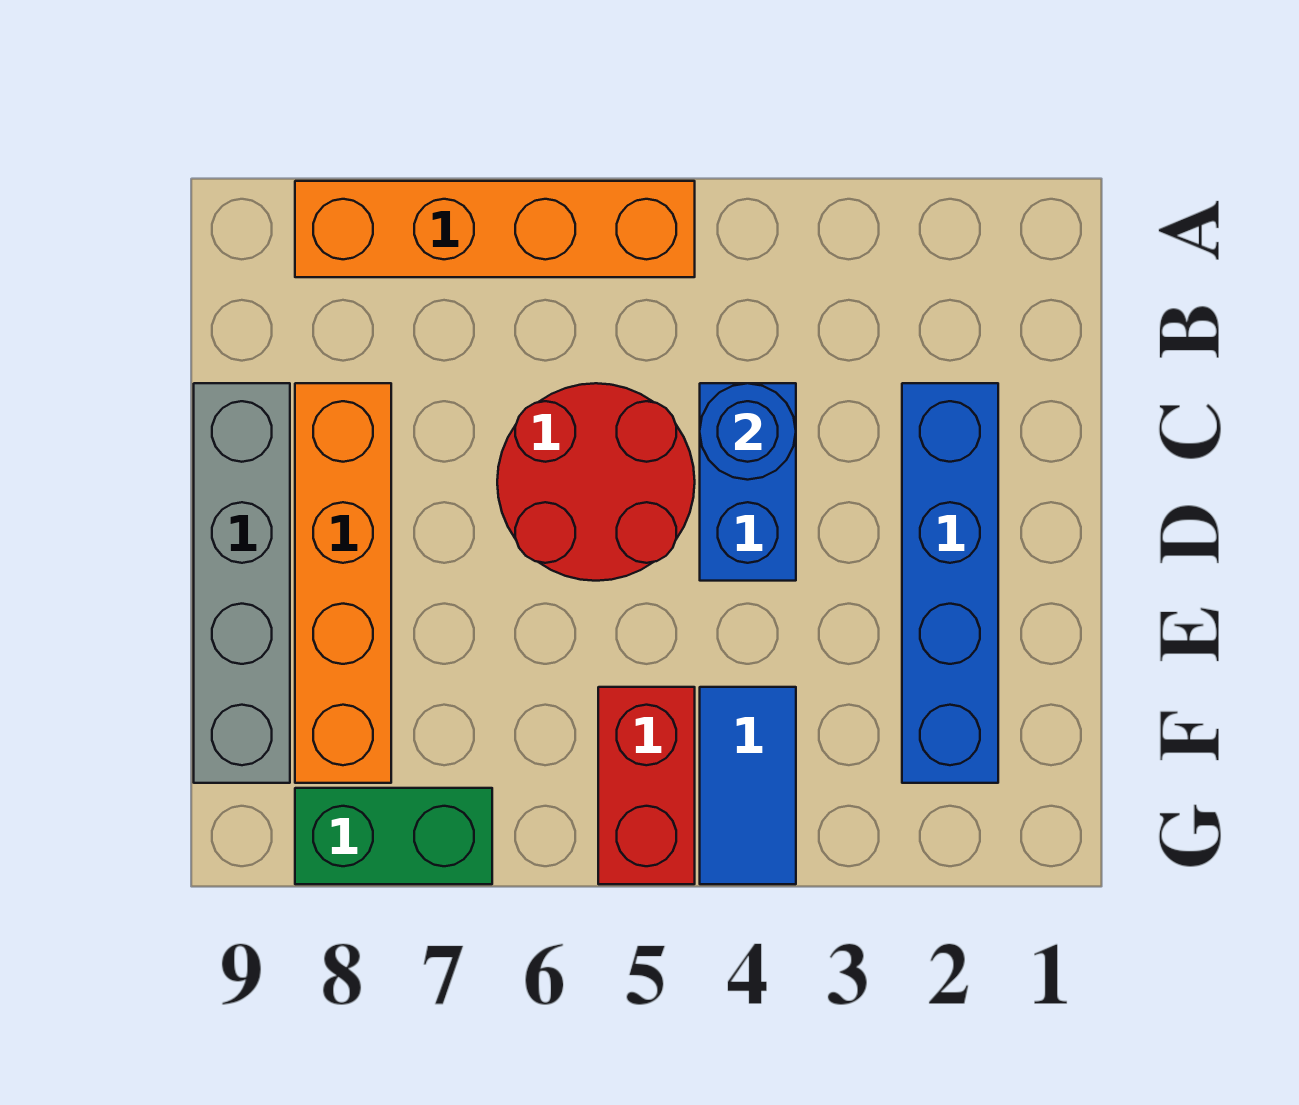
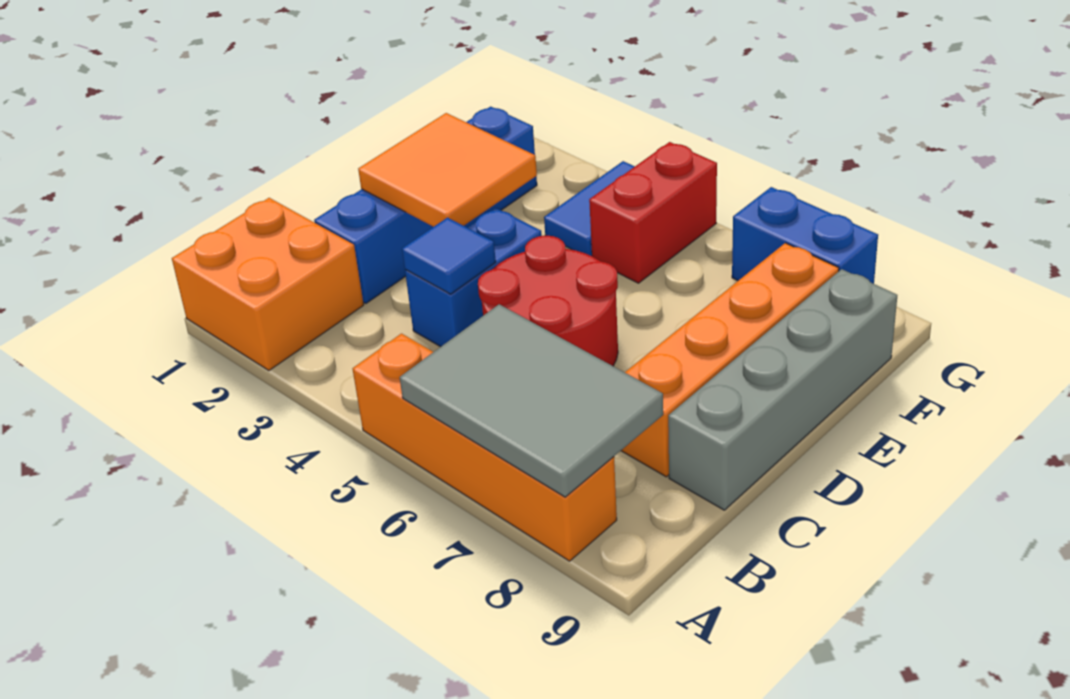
none -> orange brick A1:B2 level 1
none -> grey tile A6:B8 level 2
blue round brick C4 level 2 -> blue tile C4 level 2
none -> orange tile D2:E3 level 2
green brick G7:G8 level 1 -> blue brick G7:G8 level 1

